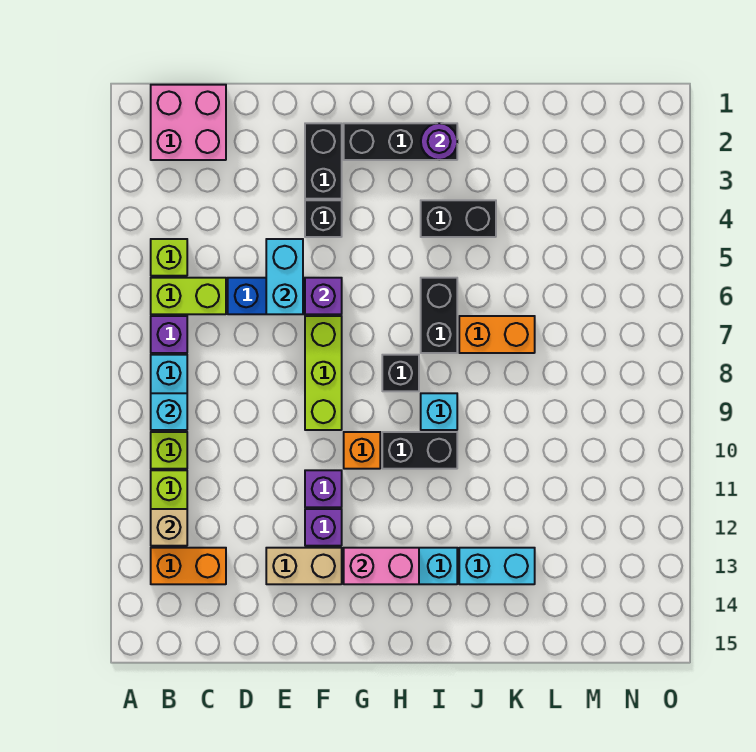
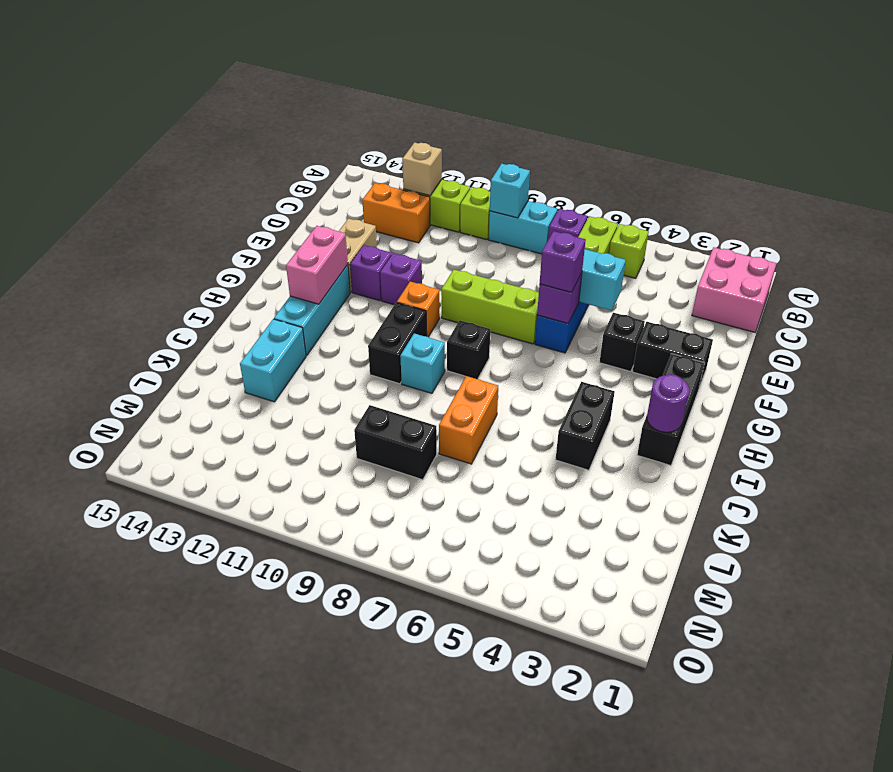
orange brick B13:C13 level 1 -> orange brick C12:C13 level 1
none -> purple brick F6 level 3
black brick I6:I7 level 1 -> black brick L8:L9 level 1

